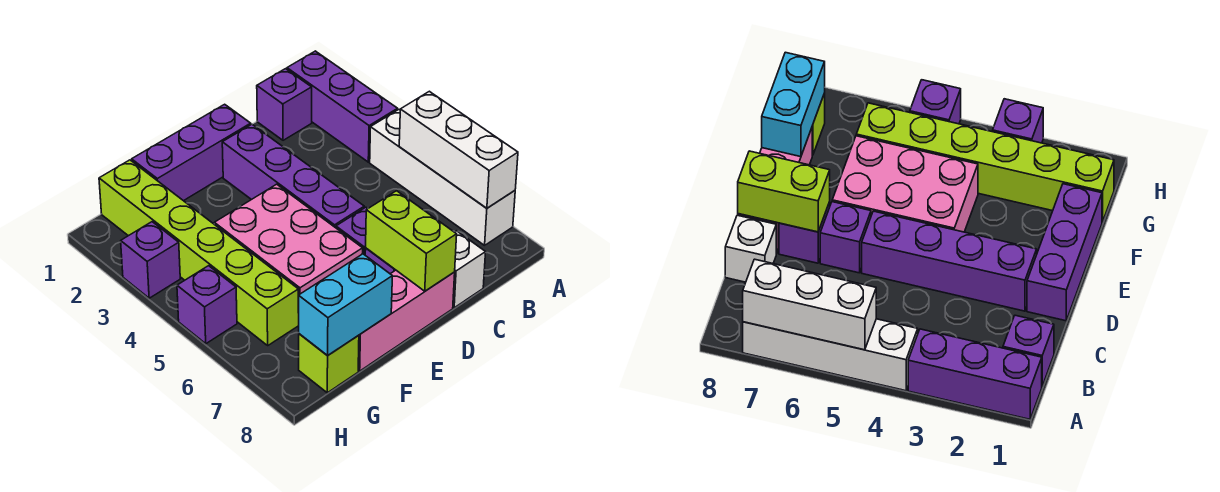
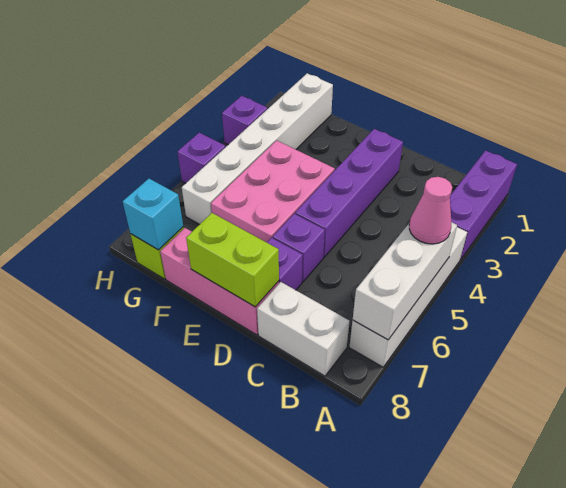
none -> pink cone A5 level 3
purple brick B1 level 1 -> none
white brick C8 level 1 -> white brick B8:C8 level 1
purple brick D1:F1 level 1 -> none
lime brick D7:D8 level 2 -> lime brick D8:E8 level 2
cyan brick F8:G8 level 2 -> cyan brick G8 level 2
lime brick G1:G6 level 1 -> white brick G1:G6 level 1

